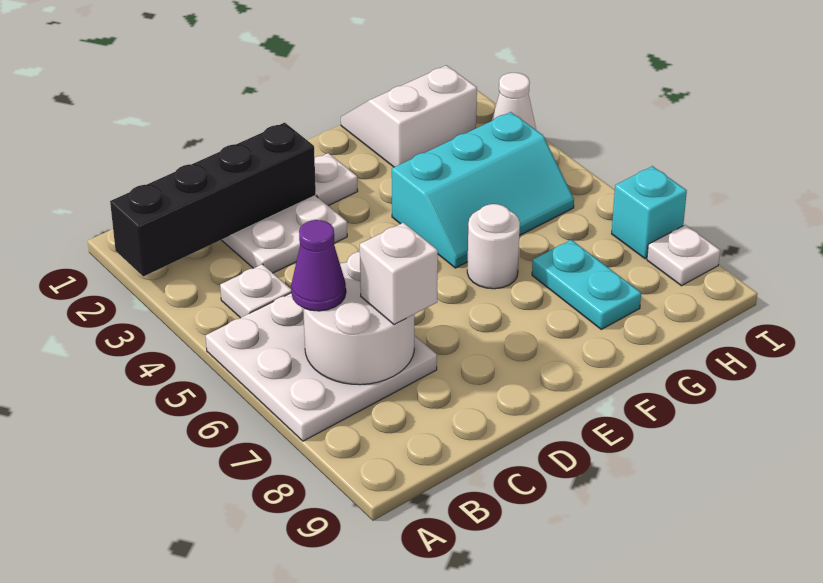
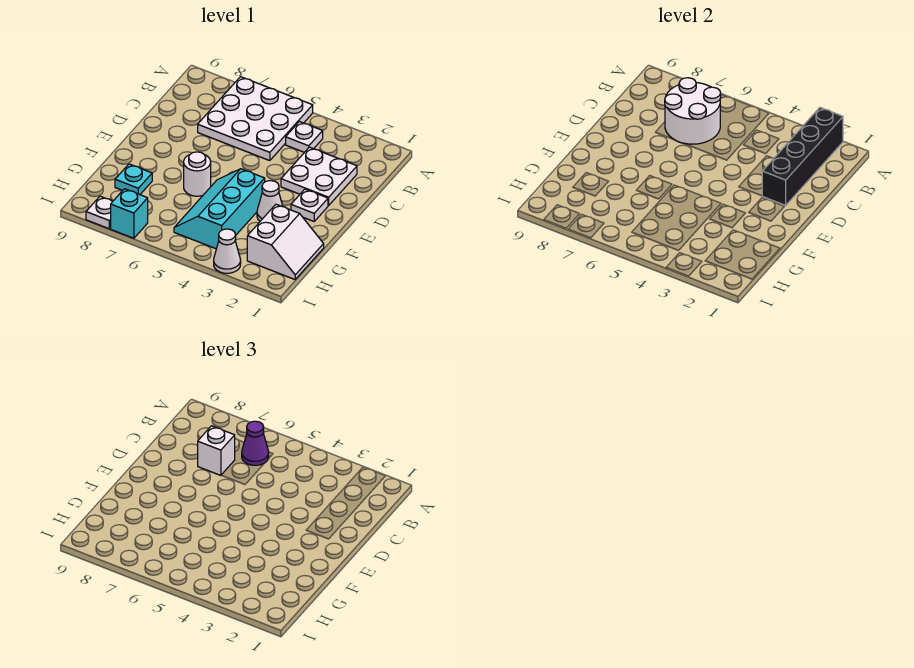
none -> white cone F3 level 1
cyan plate G7:G8 level 1 -> cyan plate G8 level 1

